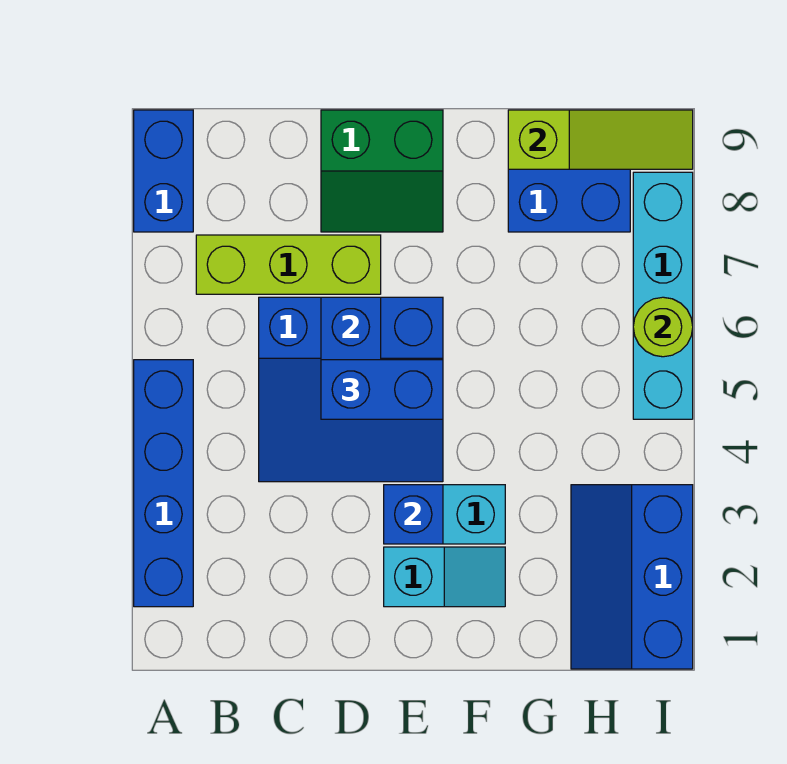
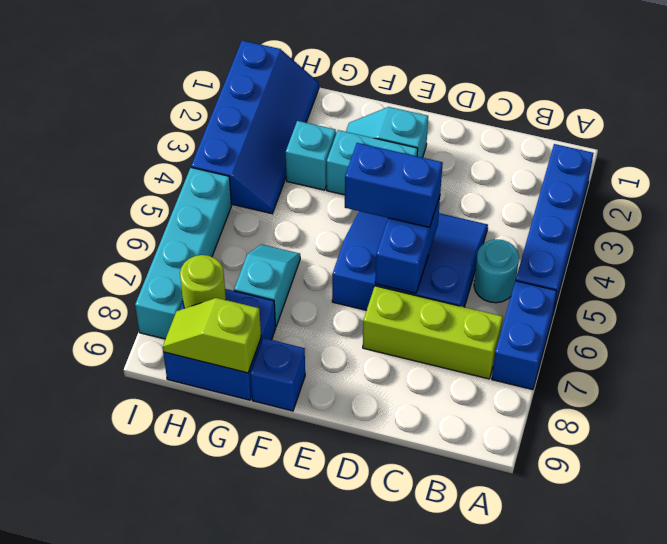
blue brick A8:A9 level 1 -> blue brick A6:A7 level 1
none -> cyan round brick B5 level 1
green slope D8:E9 level 1 top 9 -> none
blue brick E3 level 2 -> blue brick F9 level 1
none -> cyan brick G3 level 1
none -> cyan slope G6:G7 level 1 top 7
lime slope G9:I9 level 2 top G -> lime slope G9:H9 level 2 top G
blue slope H1:I3 level 1 top I -> blue slope H1:I4 level 1 top I
lime round brick I6 level 2 -> lime round brick H8 level 2

